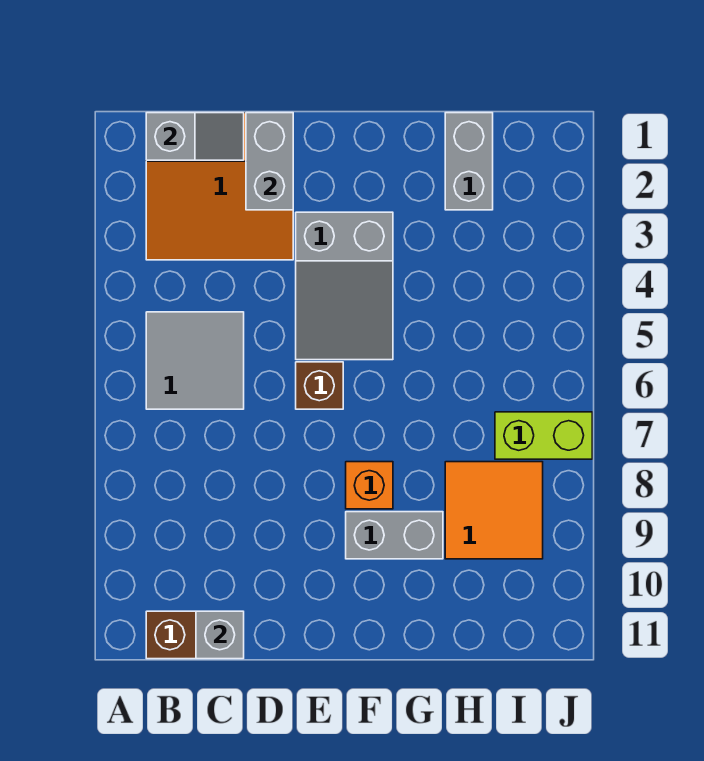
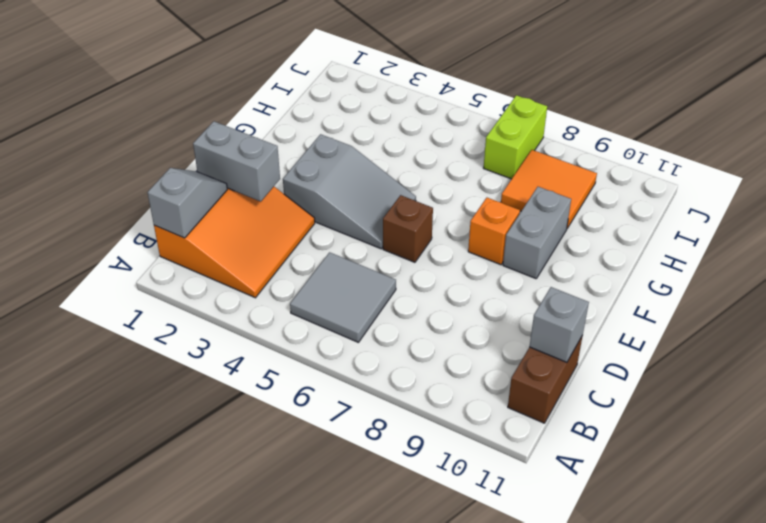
grey brick H1:H2 level 1 -> none

